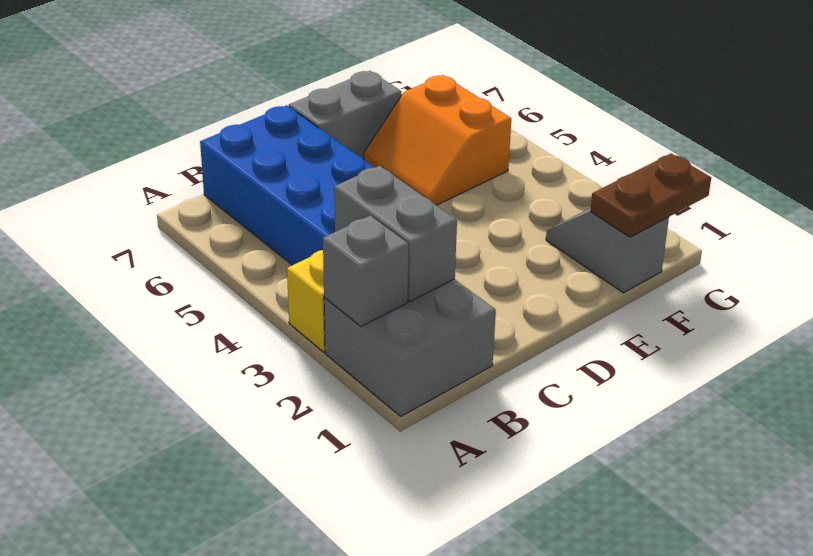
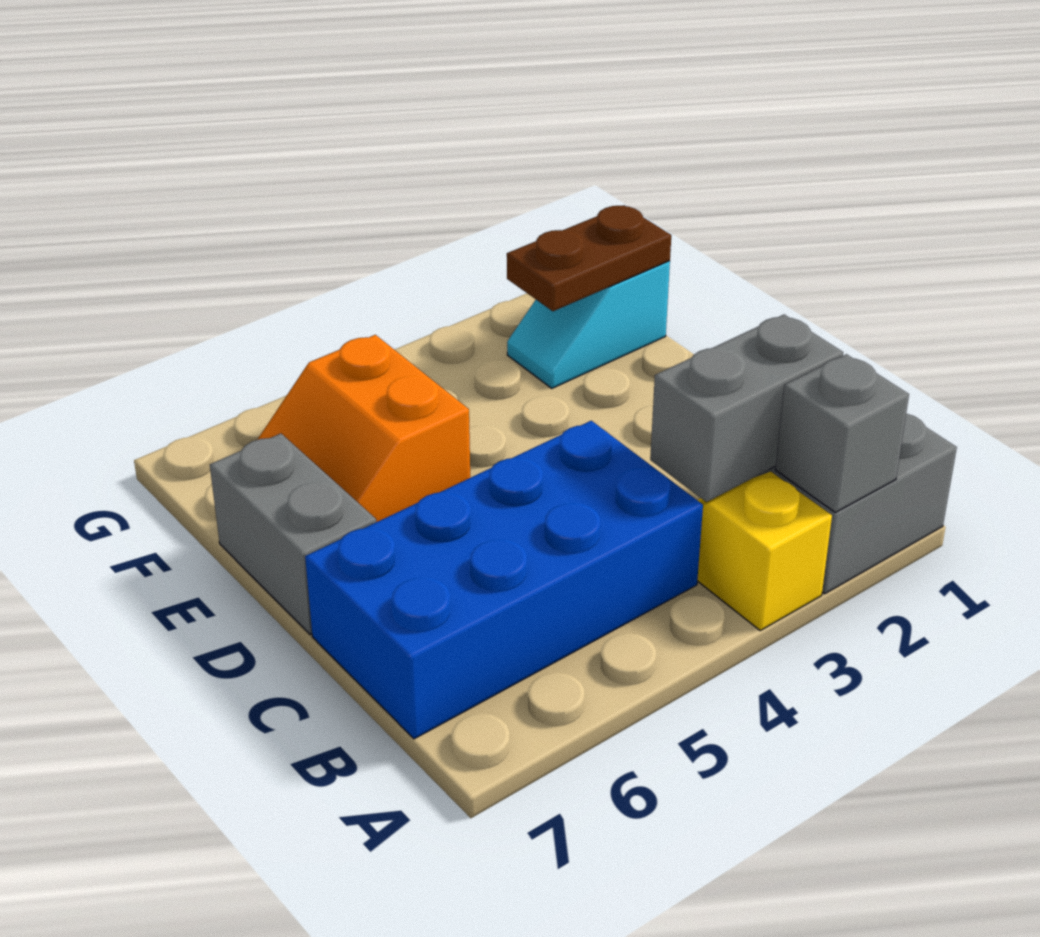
orange slope E5:F6 level 1 top F -> orange slope E5:F6 level 1 top 5
grey slope F1:F2 level 1 top 1 -> cyan slope F1:F2 level 1 top 1
brown plate F1:G1 level 2 -> brown plate F1:F2 level 2

